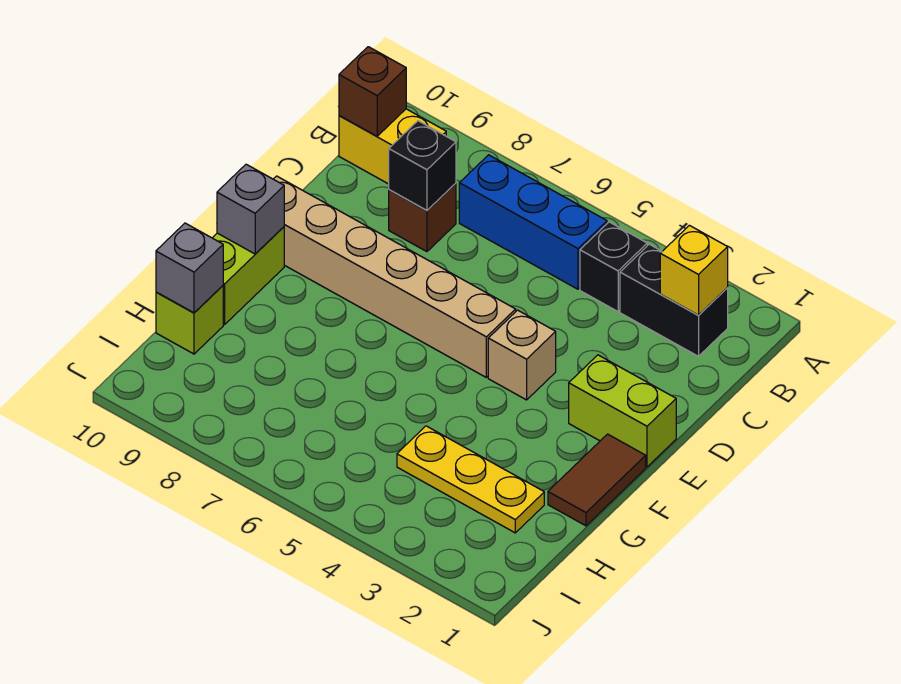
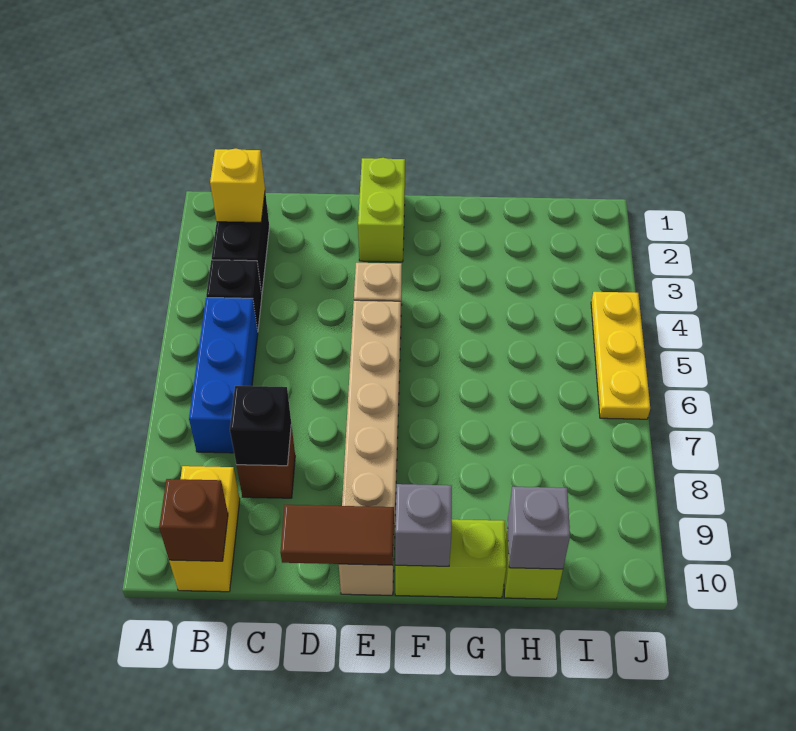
brown tile F1:G1 level 1 -> brown tile D10:E10 level 2
yellow plate H2:H4 level 1 -> yellow plate J4:J6 level 1

